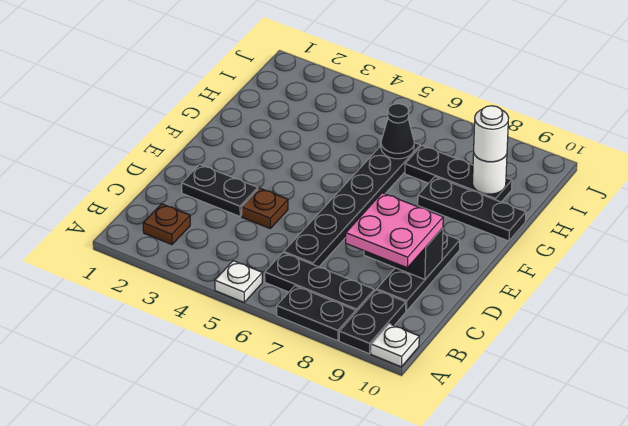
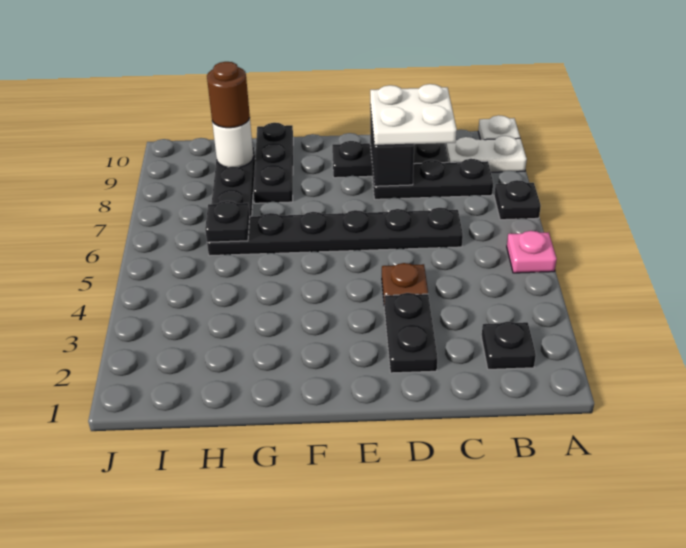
white plate A5 level 1 -> pink plate A5 level 1
black plate A7:A8 level 1 -> black plate A7 level 1
black plate A9:B9 level 1 -> white plate A9:B9 level 1
brown plate B2 level 1 -> black plate B2 level 1
black plate B6:B8 level 1 -> black plate B8:D8 level 1
pink plate C8:D9 level 3 -> white plate C8:D9 level 3
black cone H6 level 2 -> black plate H6 level 2
white round brick H9 level 3 -> brown round brick H9 level 3

